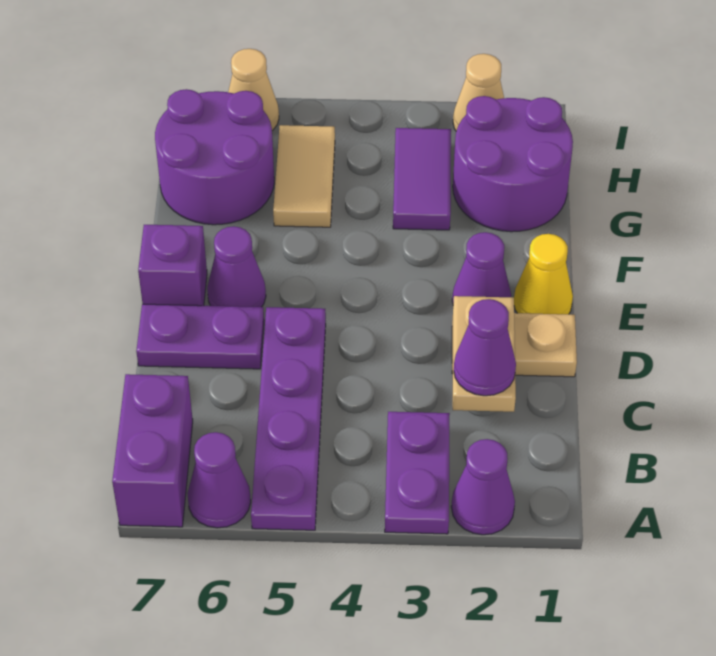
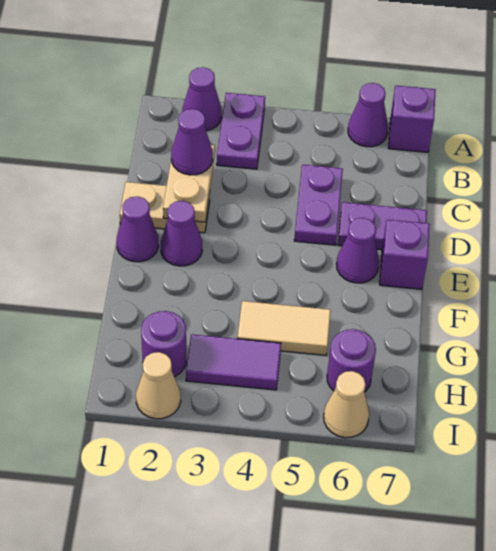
purple plate A5:D5 level 1 -> purple plate C5:D5 level 1
purple brick A7:B7 level 1 -> purple brick A7 level 1
yellow cone E1 level 1 -> purple cone E1 level 1
purple round brick G1:H2 level 1 -> purple round brick H2 level 1
purple tile G3:H3 level 1 -> purple tile H3:H4 level 1
tan tile G5:H5 level 1 -> tan tile G4:G5 level 1
purple round brick G6:H7 level 1 -> purple round brick H6 level 1

